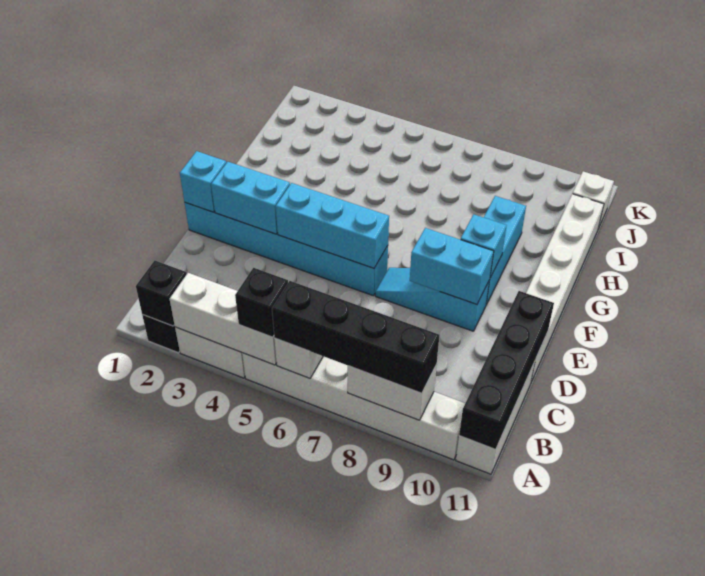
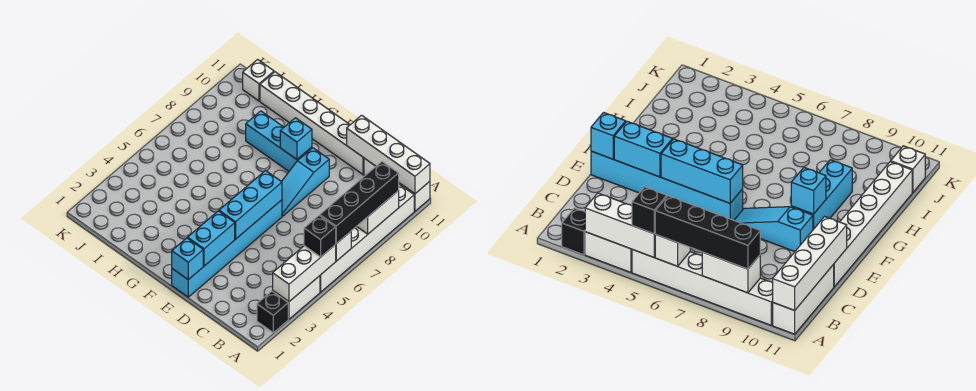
black brick A2 level 2 -> none
black brick A11:D11 level 2 -> white brick A11:D11 level 2
cyan brick E8:E9 level 2 -> none

